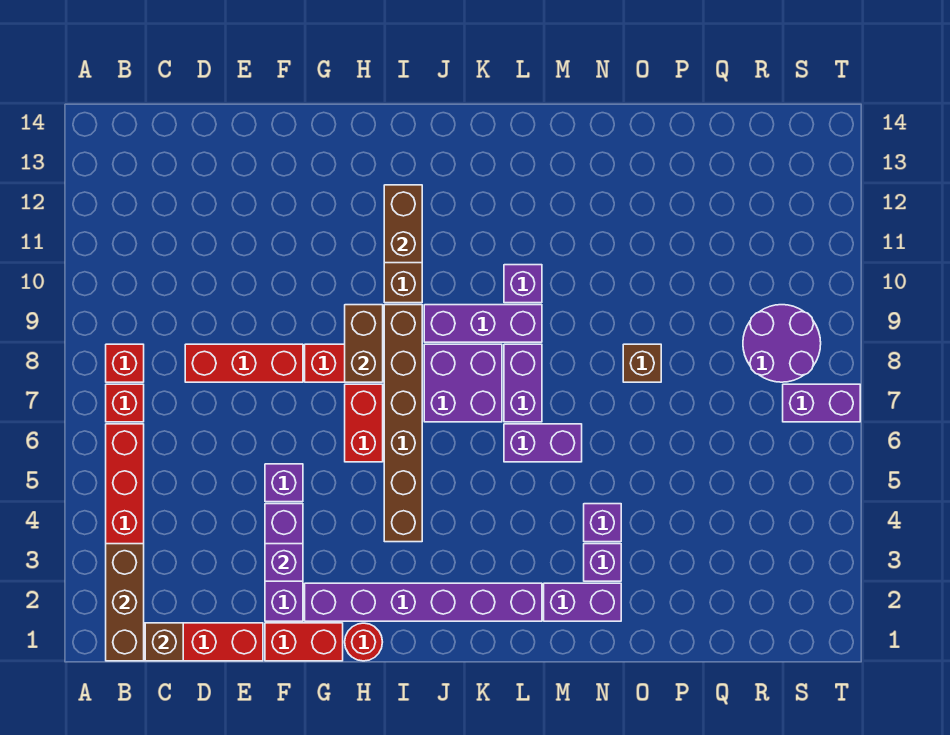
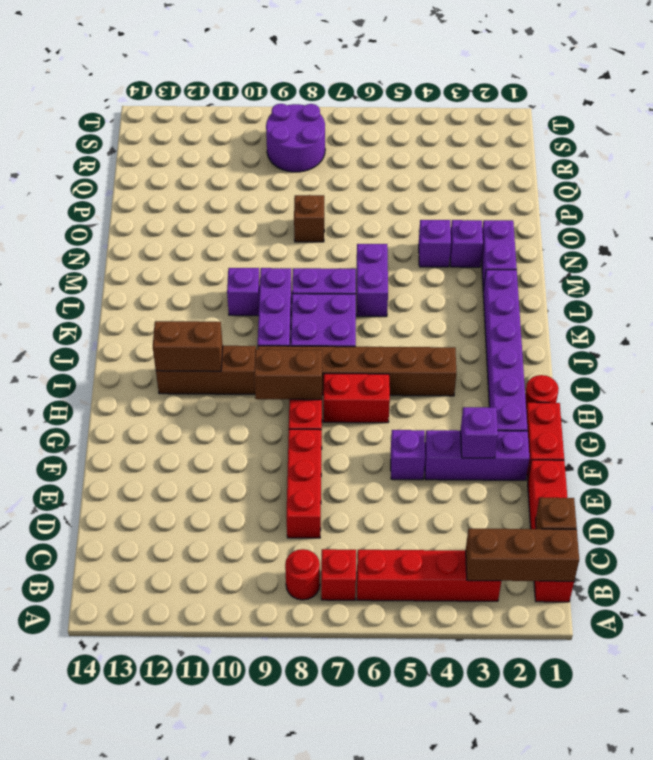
red brick B8 level 1 -> red round brick B8 level 1
purple brick S7:T7 level 1 -> none

